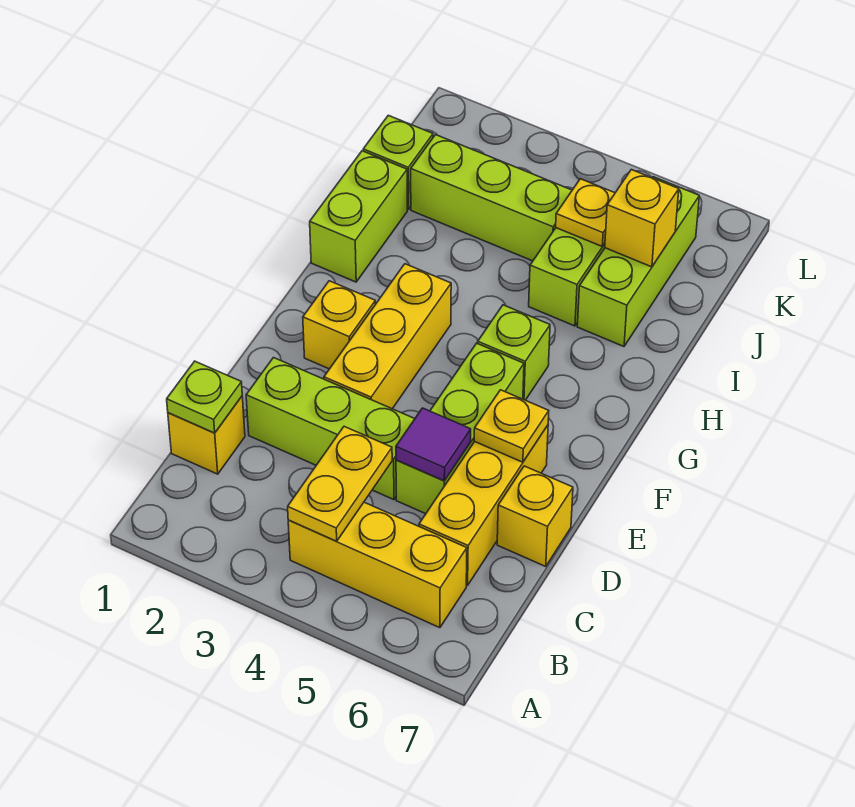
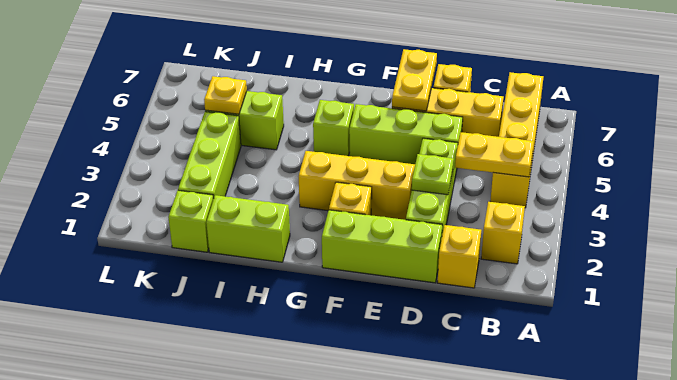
yellow brick B4:B6 level 1 -> yellow brick B4:B7 level 1
lime plate C1 level 2 -> lime plate D3 level 2
purple tile D5 level 2 -> none
yellow plate E6 level 2 -> yellow plate E6:E7 level 2
lime brick I6:K6 level 1 -> lime brick D1:F1 level 1
yellow brick J6 level 2 -> yellow brick B2 level 1

